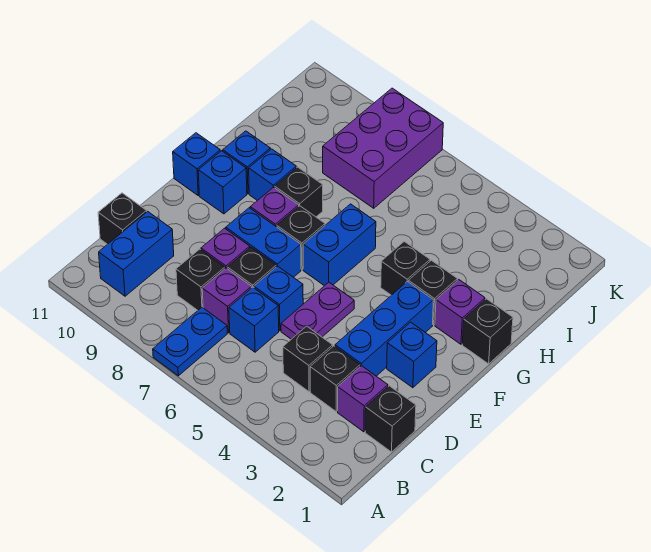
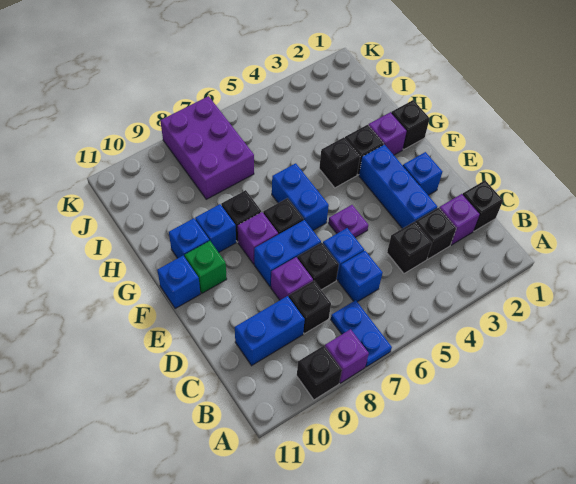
blue brick B10:C10 level 1 -> blue brick C9:C10 level 1
purple brick C7 level 1 -> purple brick A8 level 1
black brick C11 level 1 -> black brick A9 level 1
purple plate D5:E5 level 1 -> purple plate E5 level 1
blue brick F10 level 1 -> green brick F10 level 1

